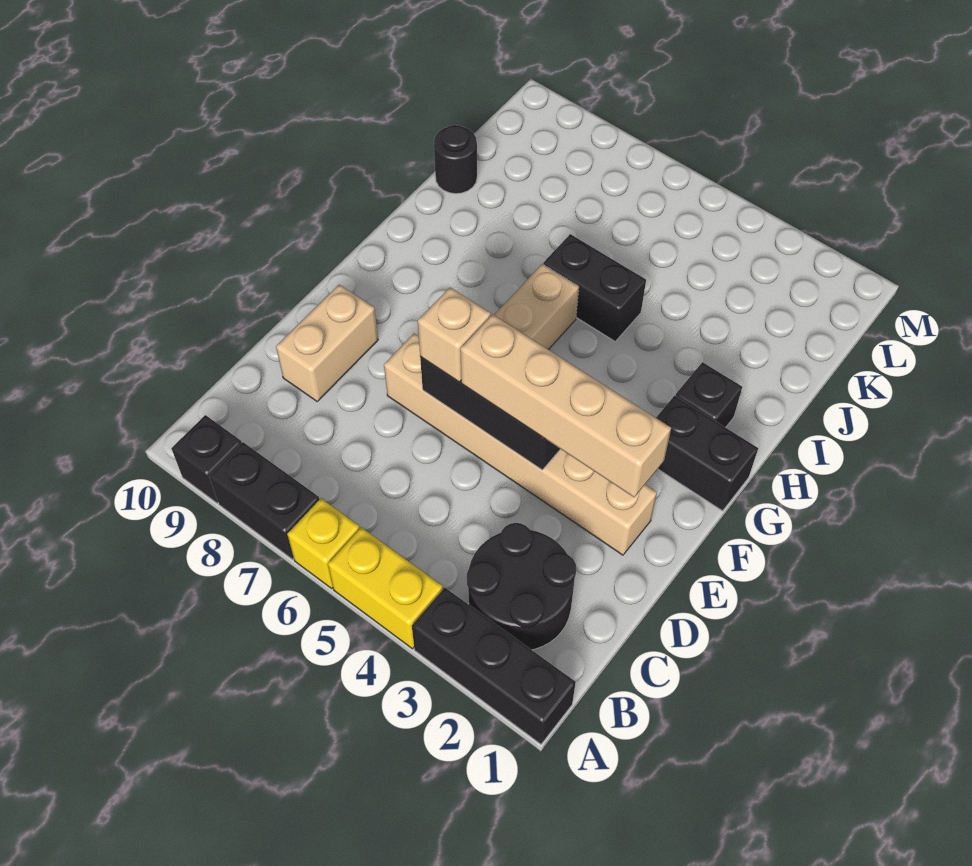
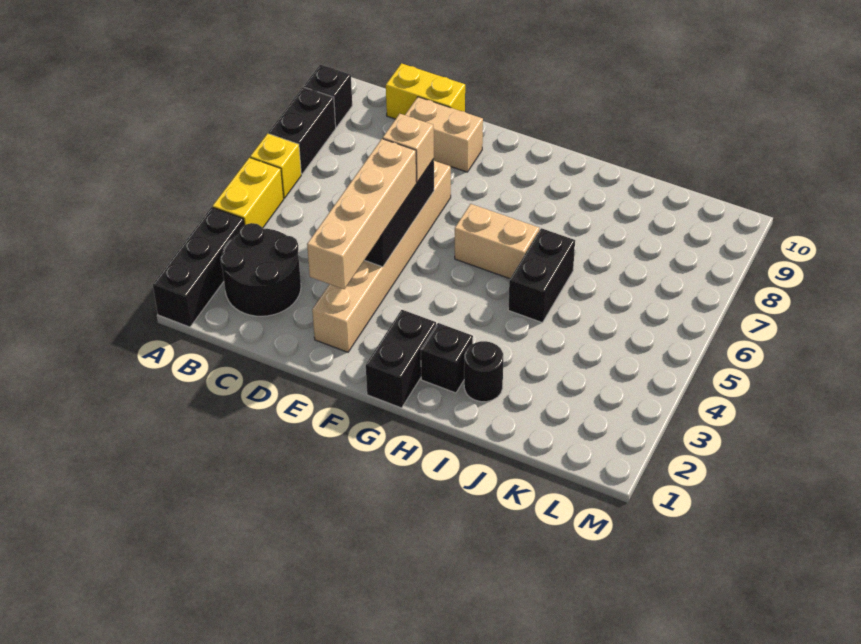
none -> yellow brick C10:D10 level 1
black round brick J10 level 1 -> black round brick I2 level 1

